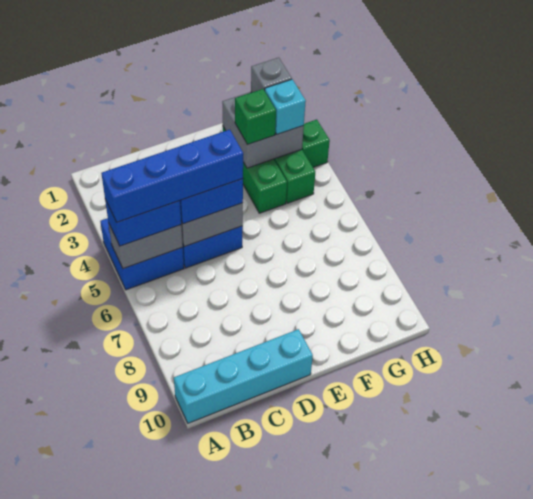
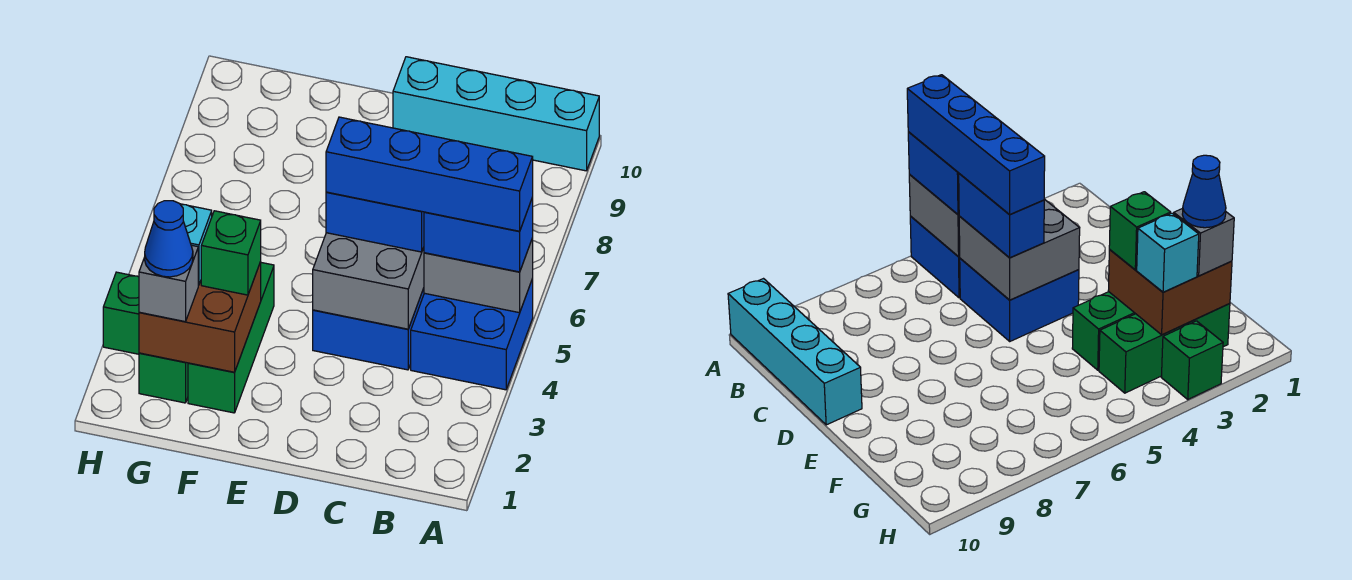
grey brick F2:G3 level 2 -> brown brick F2:G3 level 2
none -> blue cone G2 level 4

